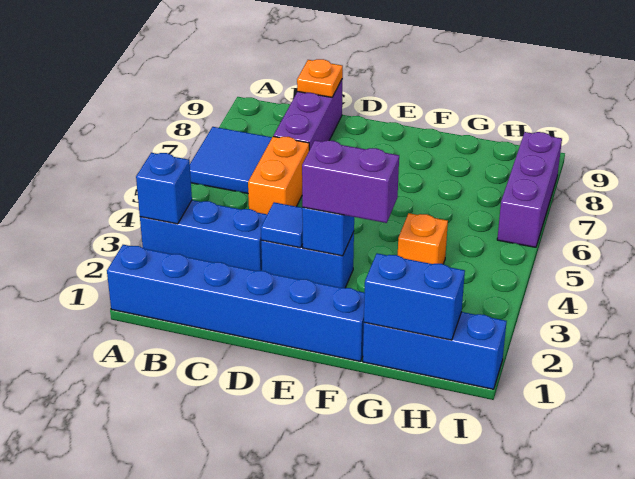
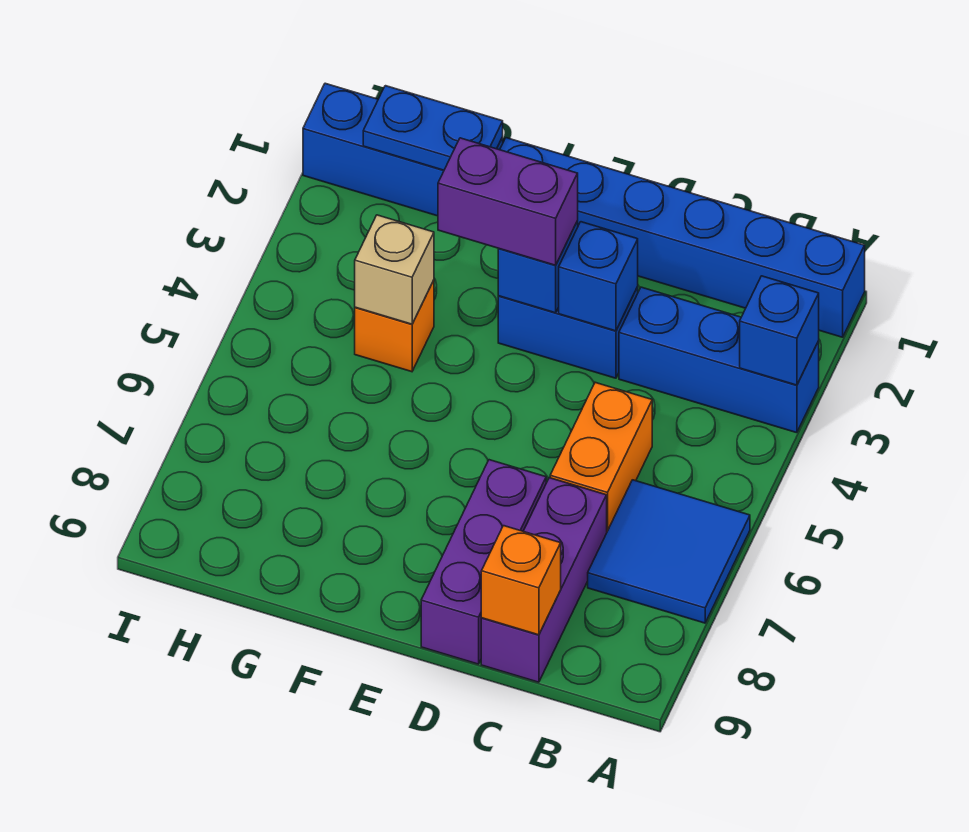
orange plate C9 level 2 -> orange brick C9 level 2
blue tile D3 level 2 -> blue brick D3 level 2
blue brick G1:H1 level 2 -> blue plate G1:H1 level 2
none -> tan brick G4 level 2
purple brick I6:I8 level 1 -> purple brick D7:D9 level 1

